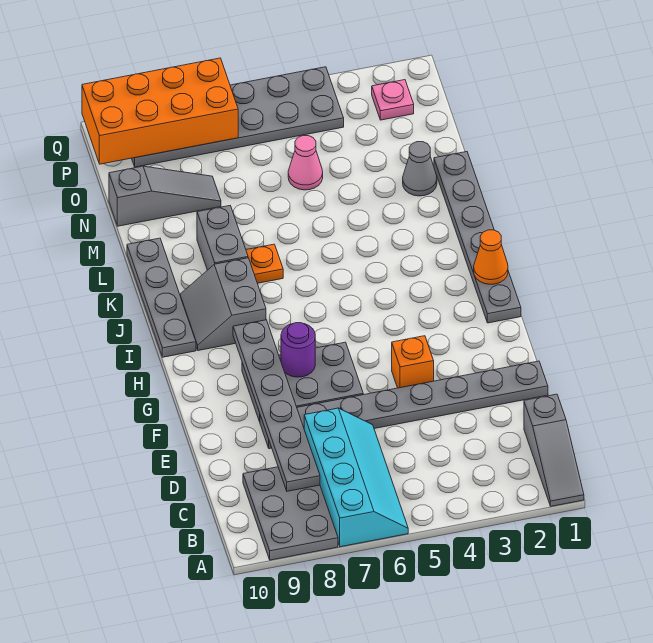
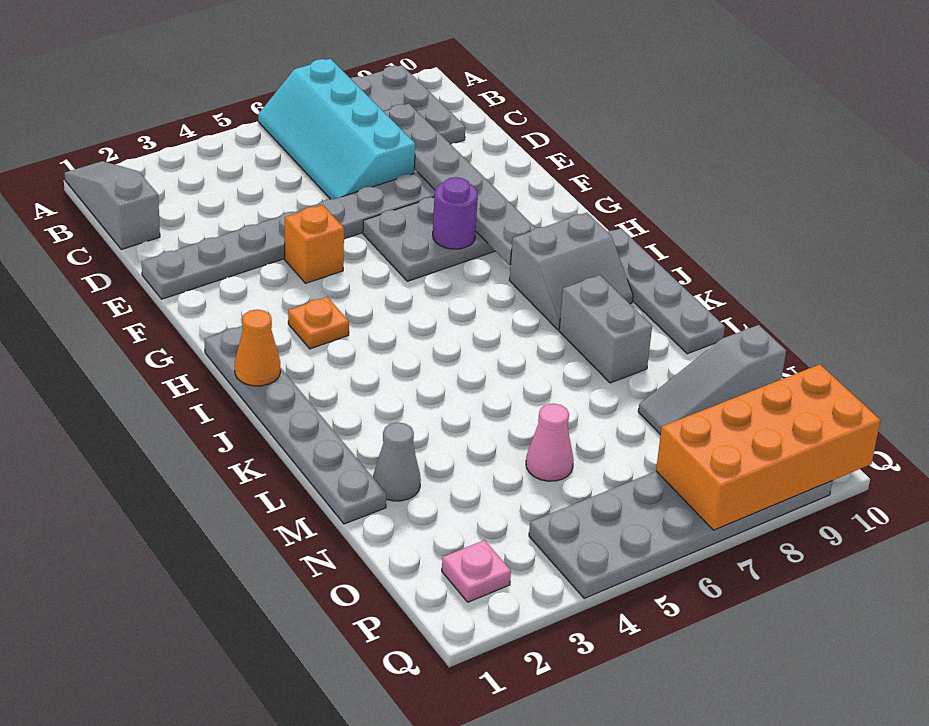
grey slope I8:J9 level 1 top 8 -> grey slope I8:J9 level 1 top I
orange plate K7 level 1 -> orange plate H3 level 1

